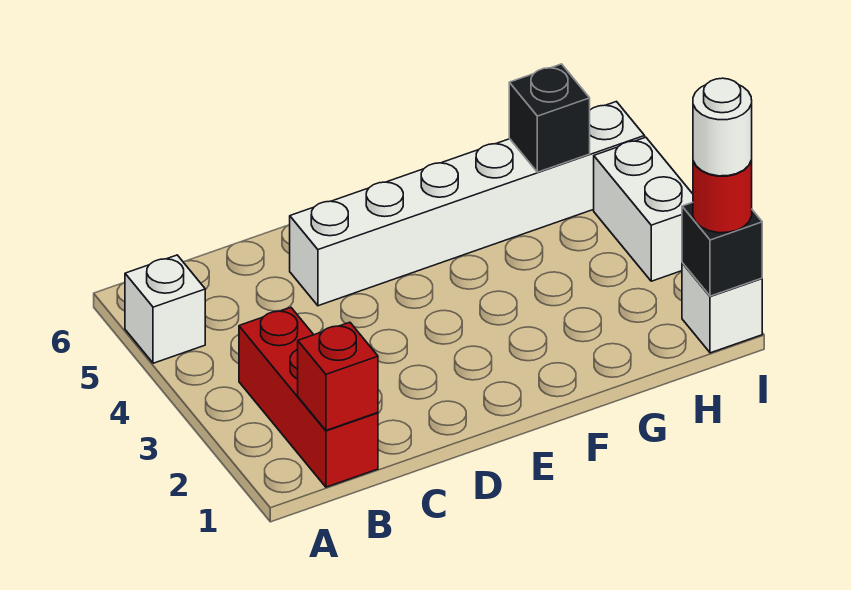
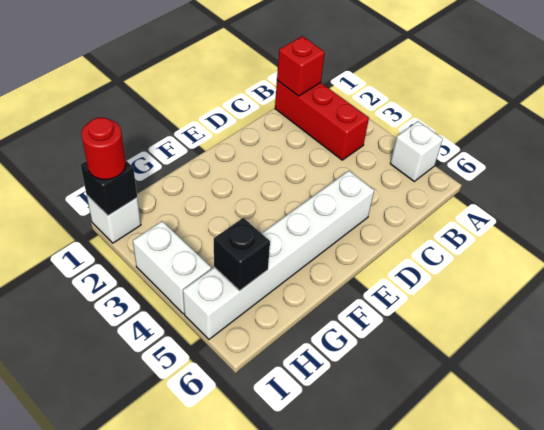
white round brick I1 level 4 -> none

